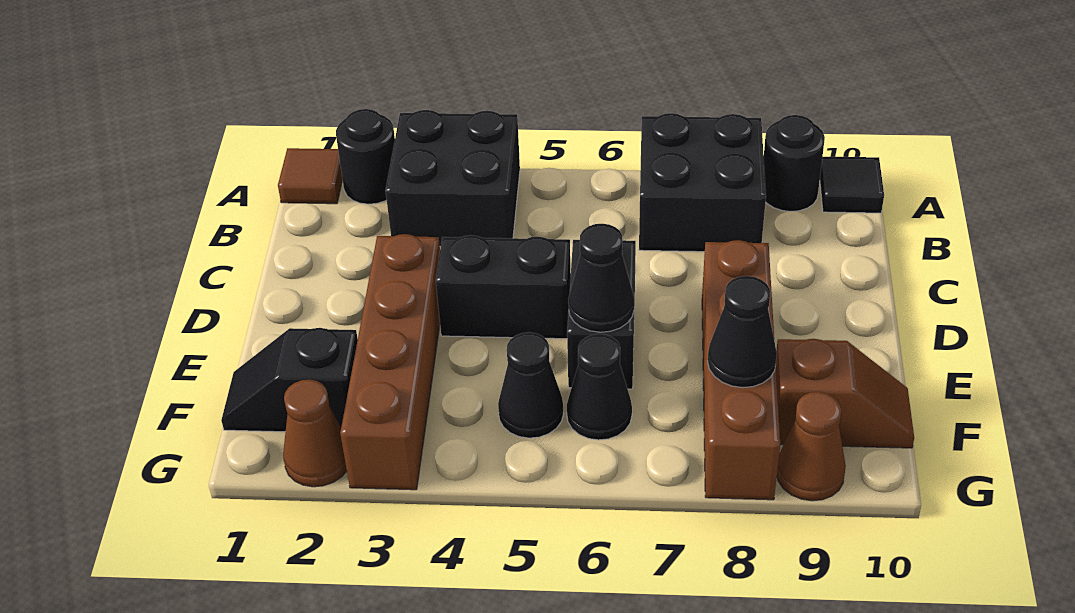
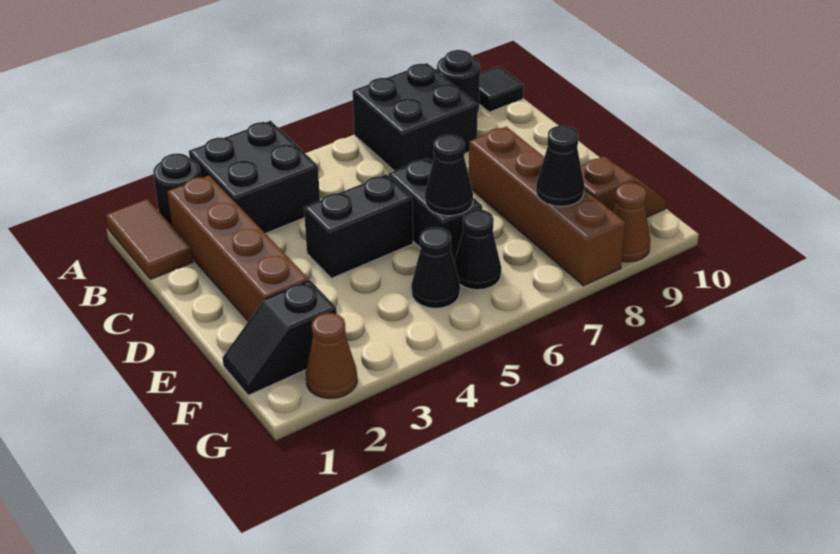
brown tile A1 level 1 -> brown tile A1:B1 level 1
brown brick D3:G3 level 1 -> brown brick B2:E2 level 1

